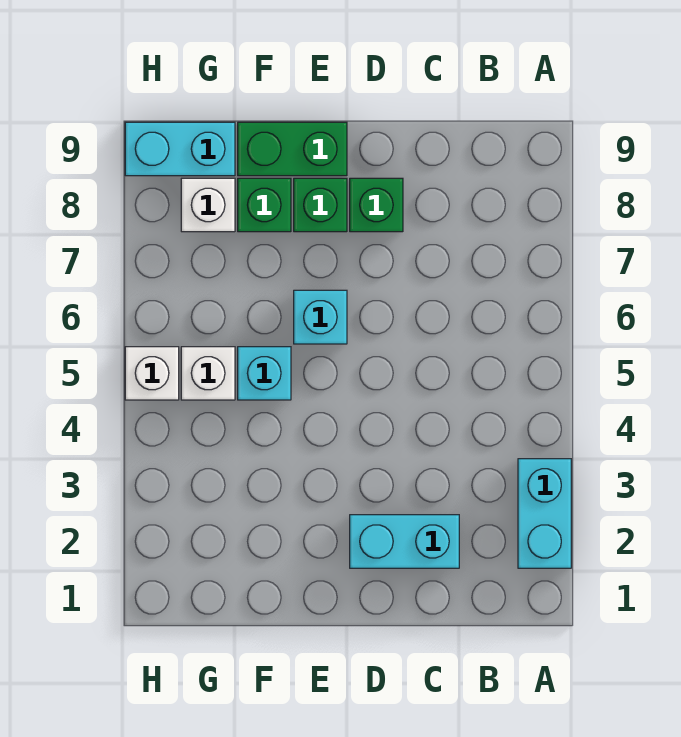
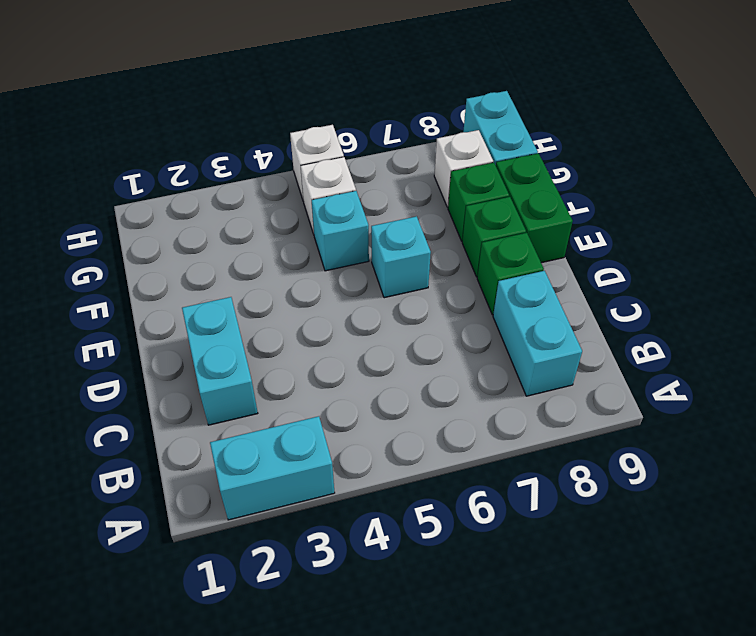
none -> cyan brick B8:C8 level 1

